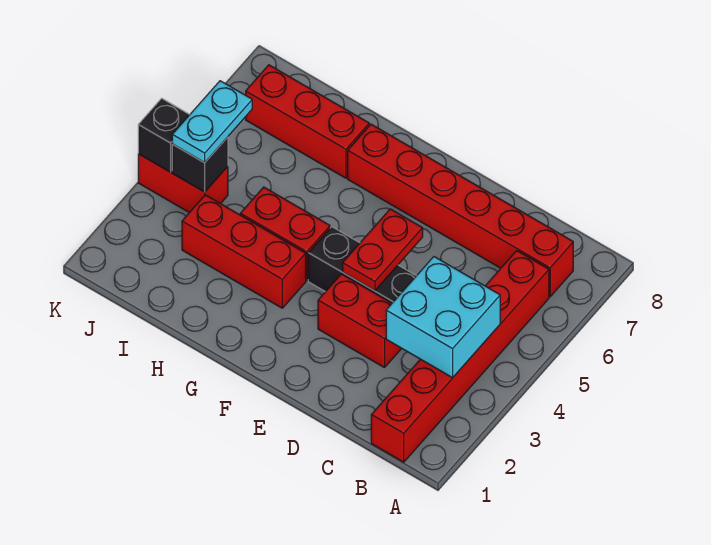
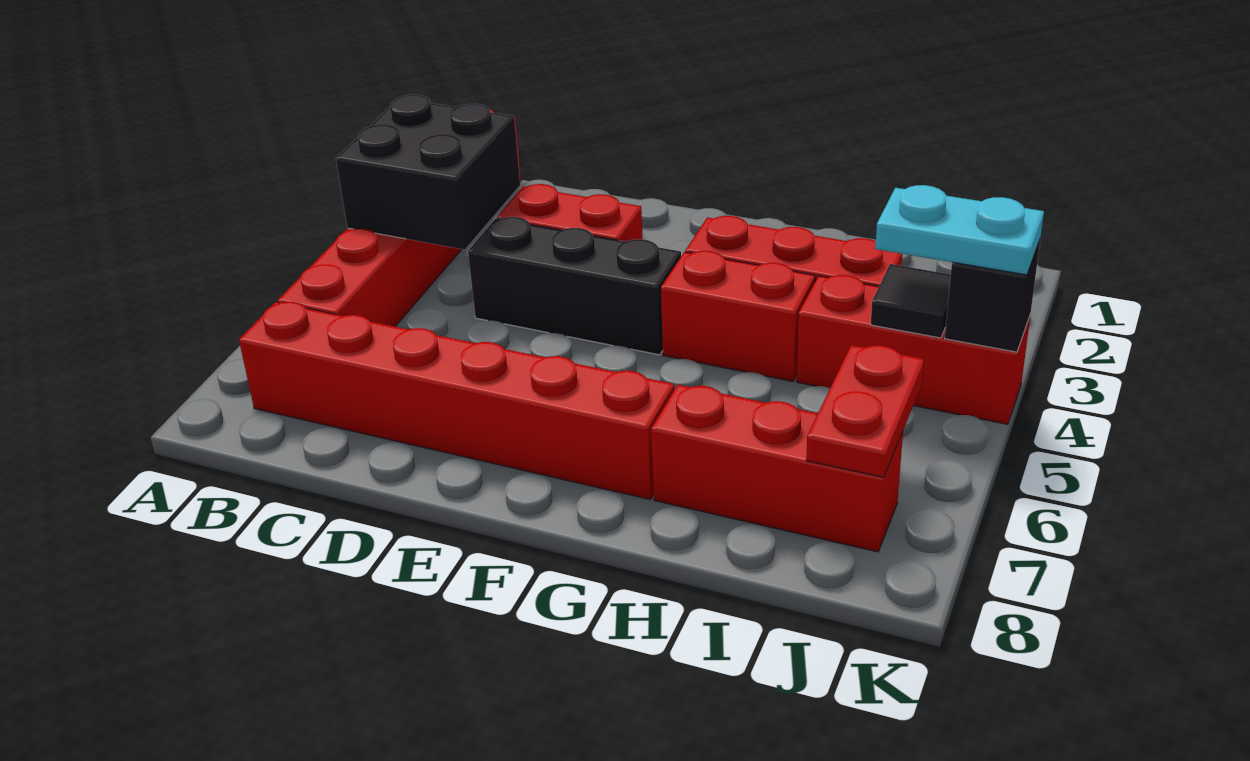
cyan brick B3:C4 level 2 -> black brick B3:C4 level 2
red plate E4:E5 level 2 -> red plate J6:J7 level 2
red brick J4:K4 level 1 -> red brick I4:K4 level 1
black brick J4 level 2 -> black tile J4 level 2
cyan plate J4:J5 level 3 -> cyan plate J4:K4 level 3

